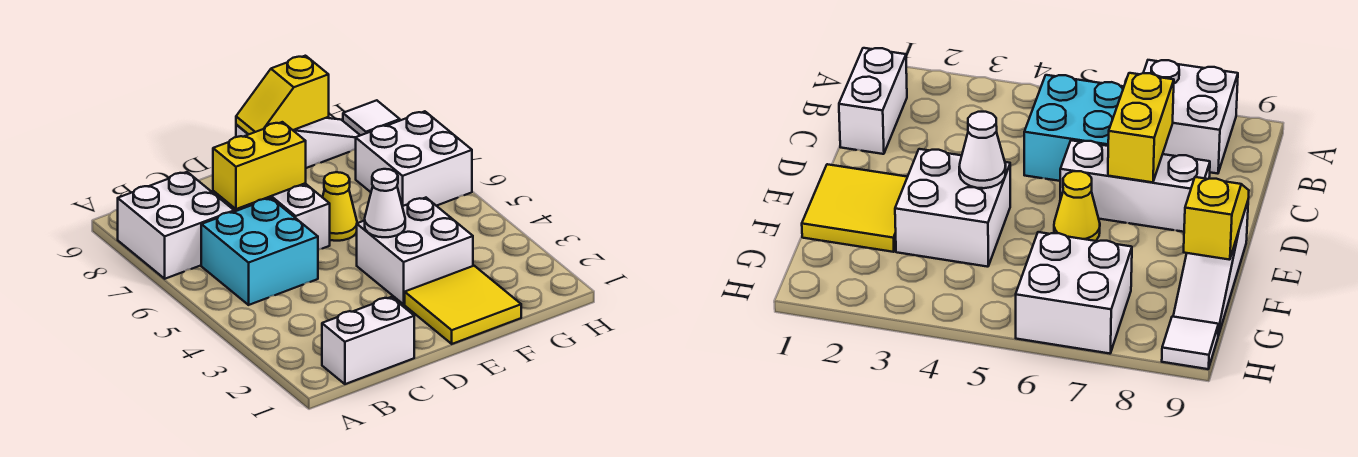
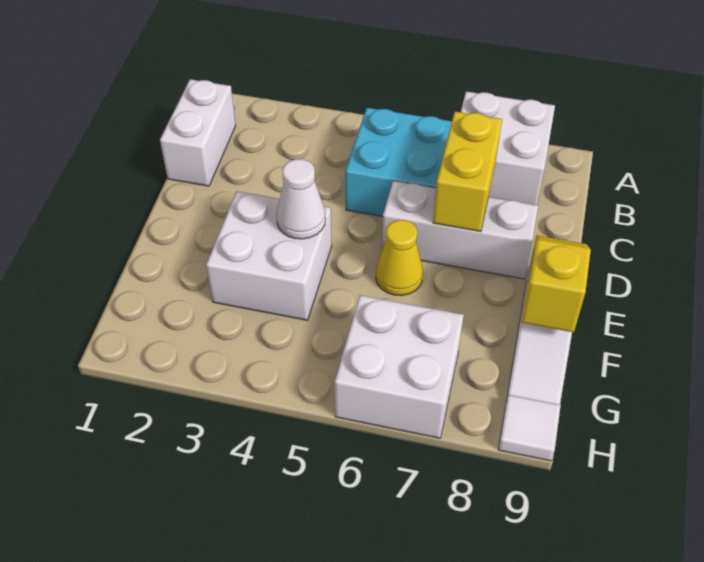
yellow tile E1:F2 level 1 -> none

